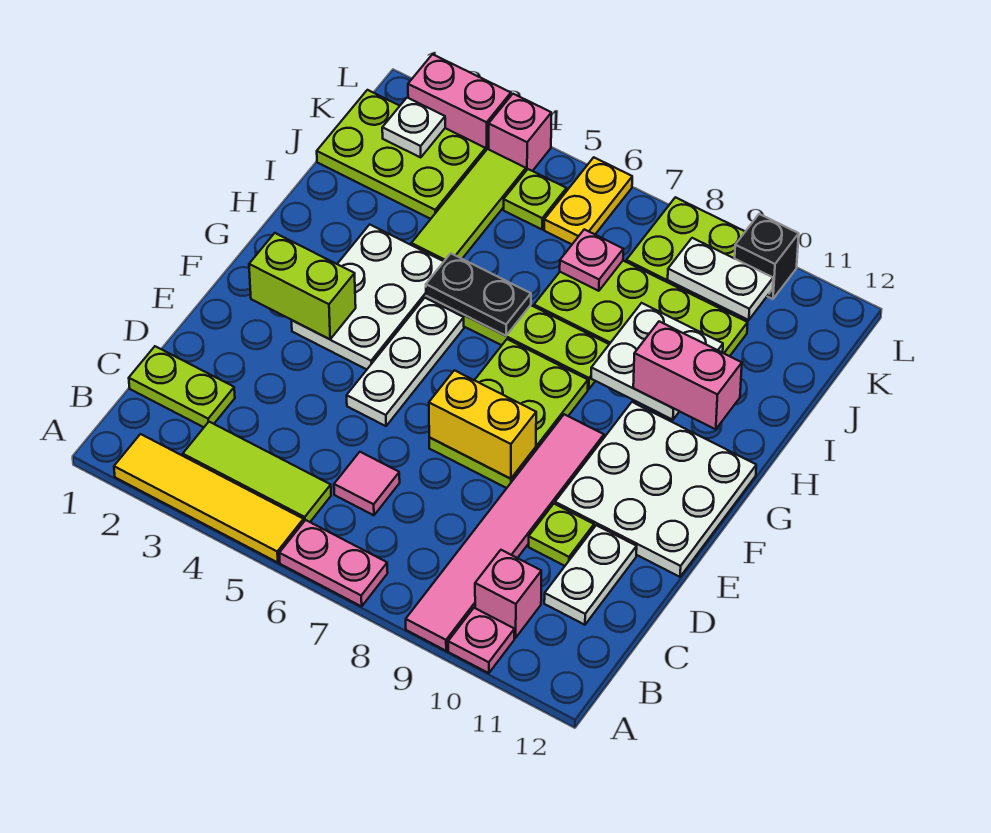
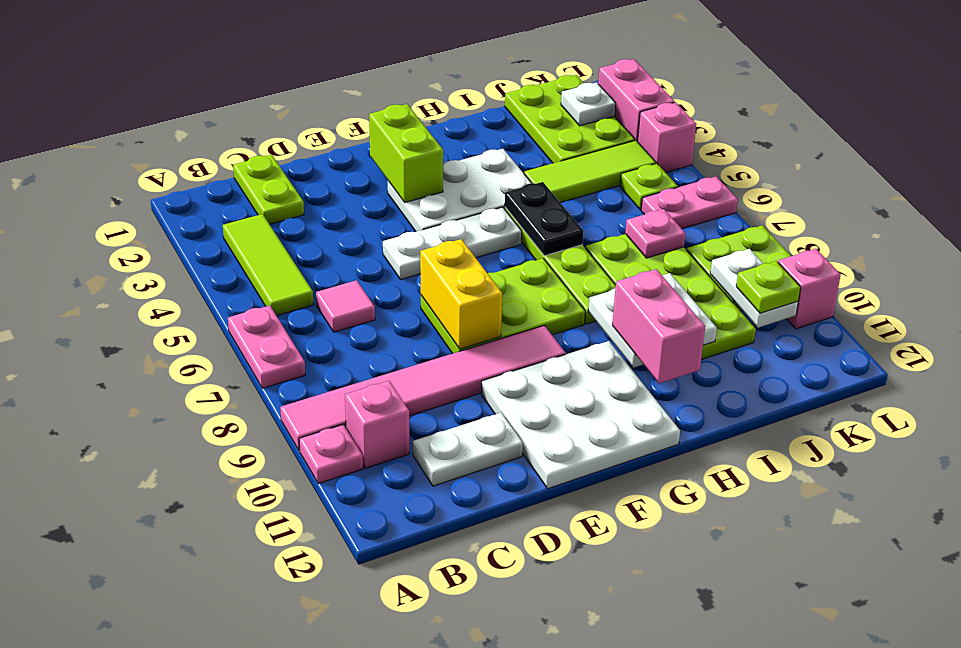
yellow tile A2:A5 level 1 -> none
lime plate D10 level 1 -> lime plate K10 level 3
yellow plate K6:L6 level 1 -> pink plate K6:L6 level 1
black brick L10 level 1 -> pink brick L10 level 1

